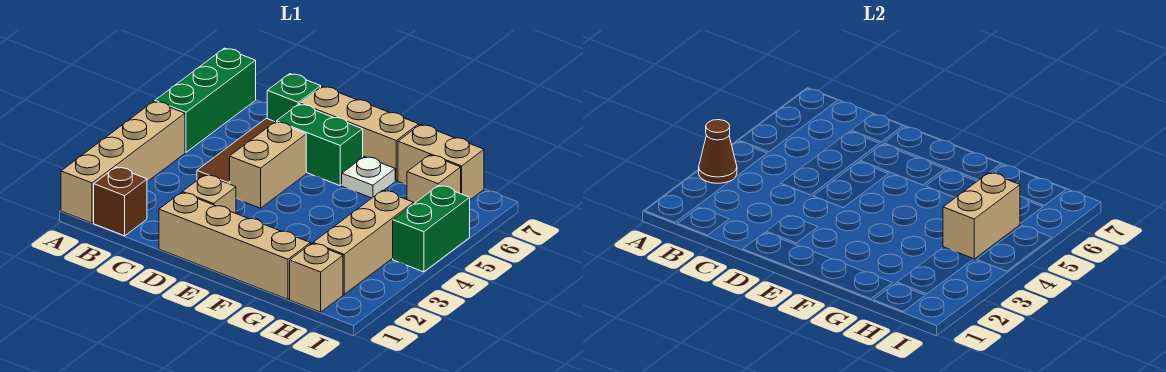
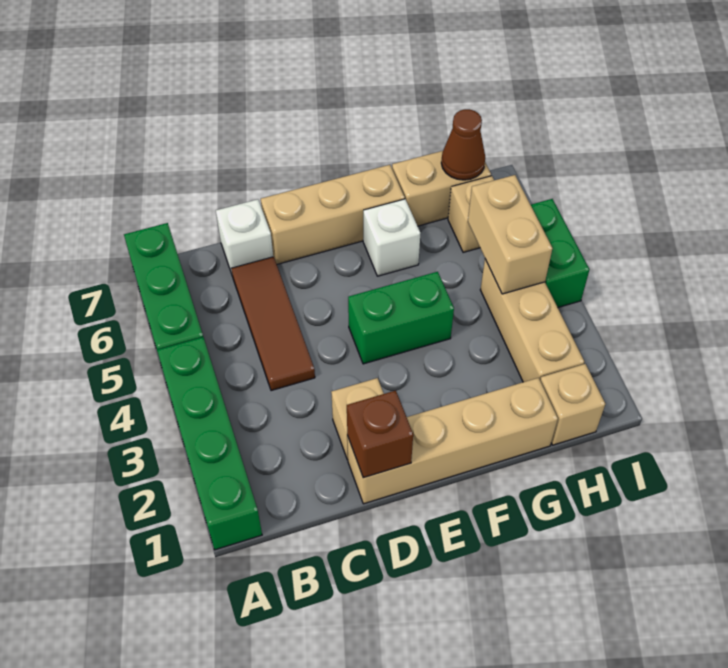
tan brick A1:A4 level 1 -> green brick A1:A4 level 1
brown cone A3 level 2 -> brown cone H7 level 2
brown brick B1 level 1 -> brown brick D1 level 2
green brick C7 level 1 -> white brick C7 level 1
tan brick D4:D5 level 1 -> none
green brick D6:E6 level 1 -> green brick E4:F4 level 1
white plate F6 level 1 -> white brick F6 level 1

